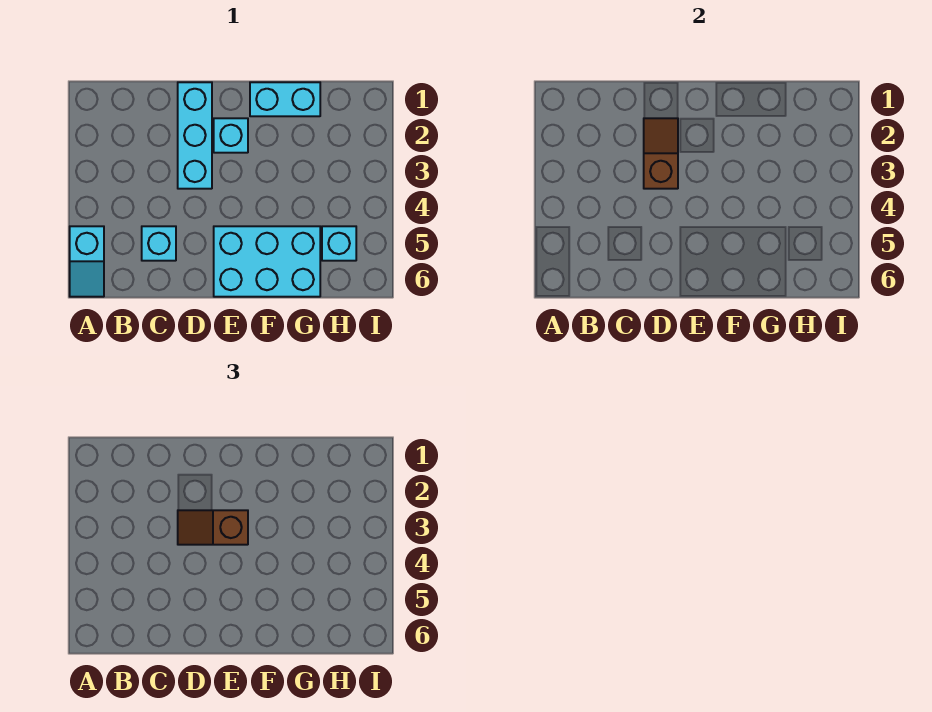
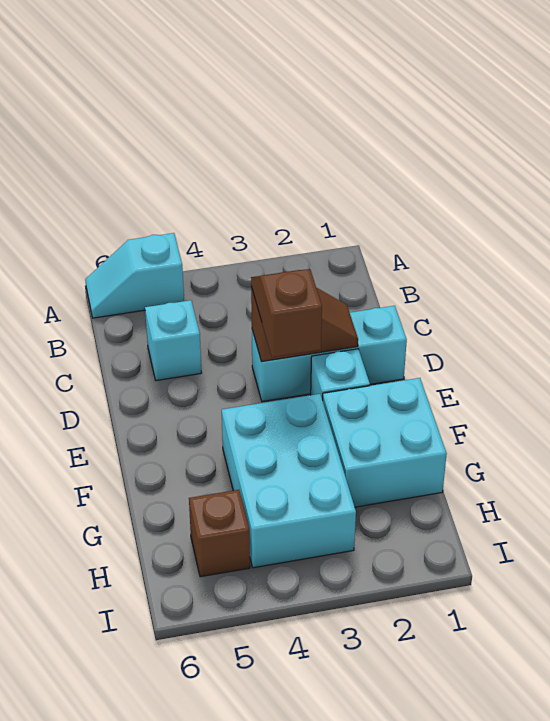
cyan brick E5:G6 level 1 -> cyan brick F3:H4 level 1
cyan brick F1:G1 level 1 -> cyan brick F1:G2 level 1
cyan brick H5 level 1 -> brown brick H5 level 1

